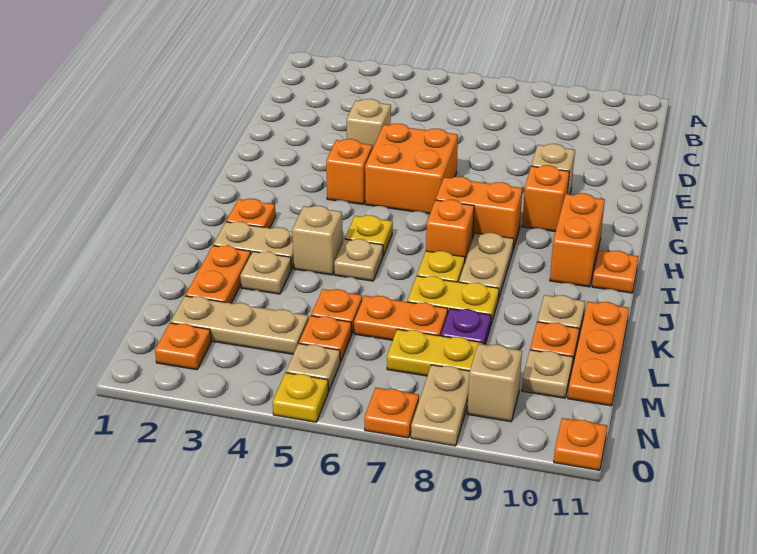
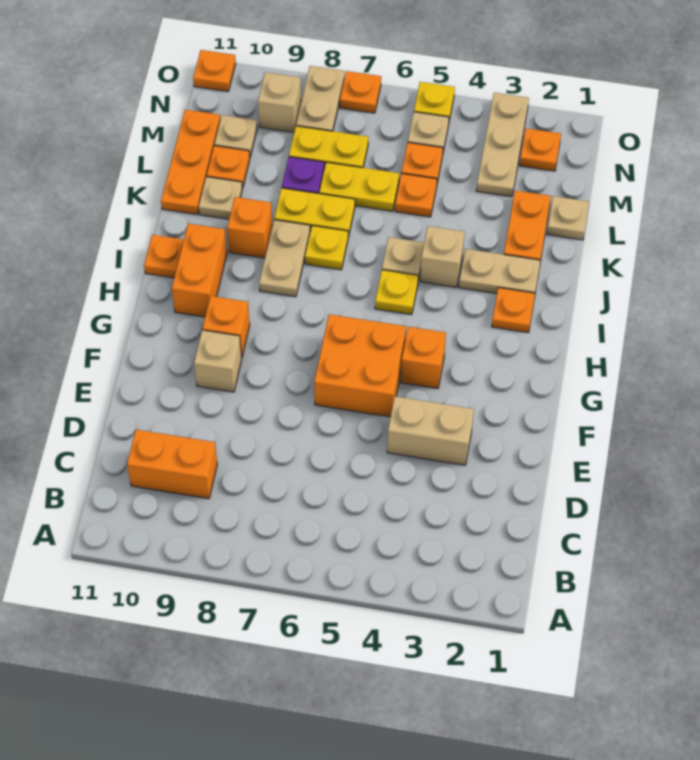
tan brick E4 level 1 -> tan brick E3:E4 level 1
orange brick H7:H8 level 1 -> orange brick C9:C10 level 1
orange brick I7 level 1 -> orange brick J9 level 1
tan plate K3 level 1 -> tan plate L1 level 1
orange plate L6:L7 level 1 -> yellow plate L6:L7 level 1
tan plate M2:M4 level 1 -> tan plate M3:O3 level 1

